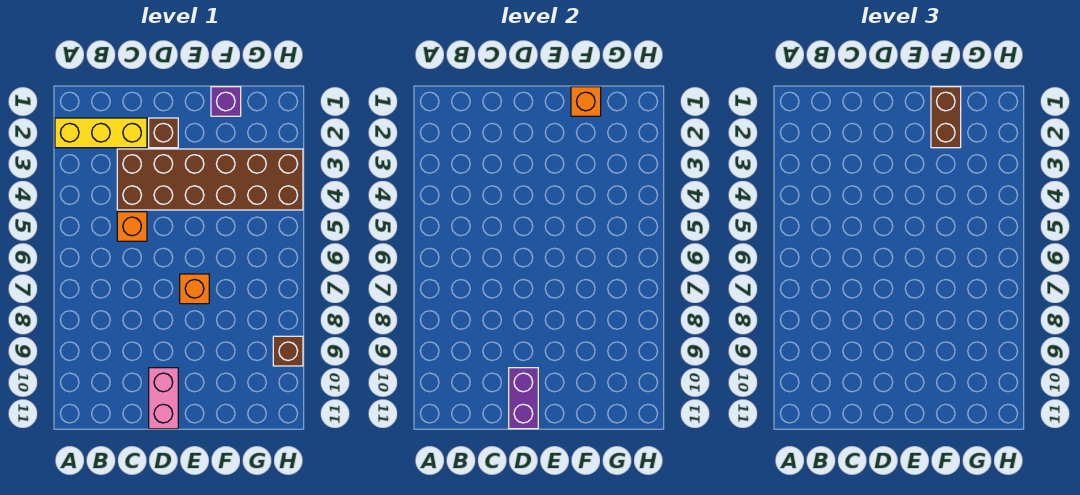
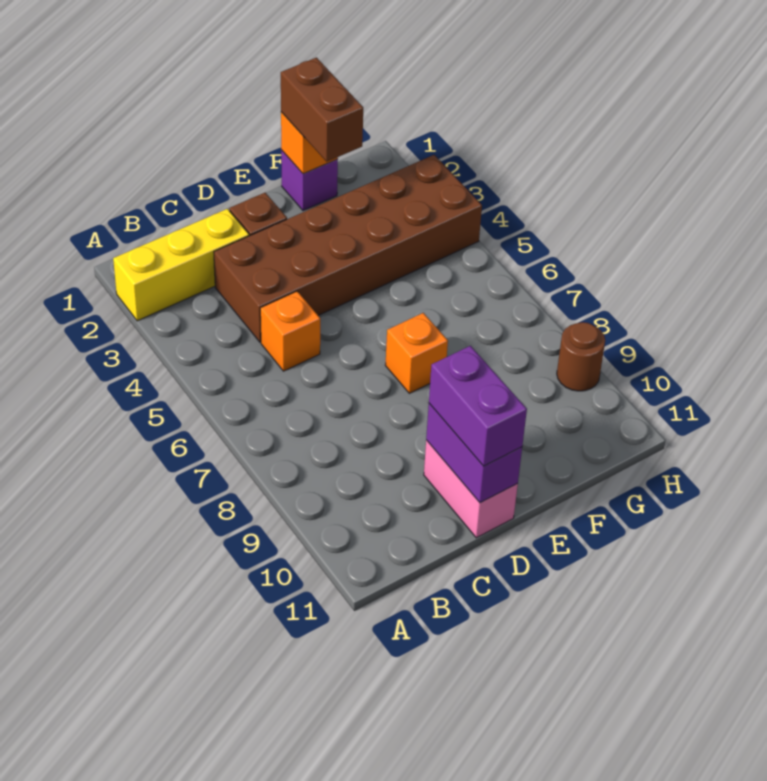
none -> purple brick D10:D11 level 3
brown brick H9 level 1 -> brown round brick H9 level 1

